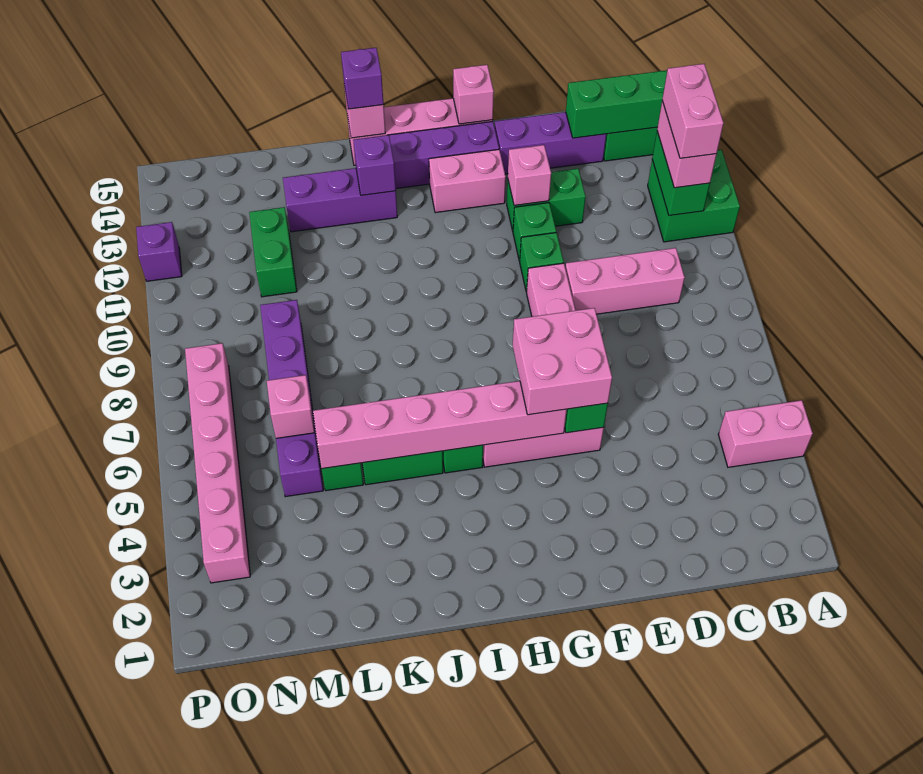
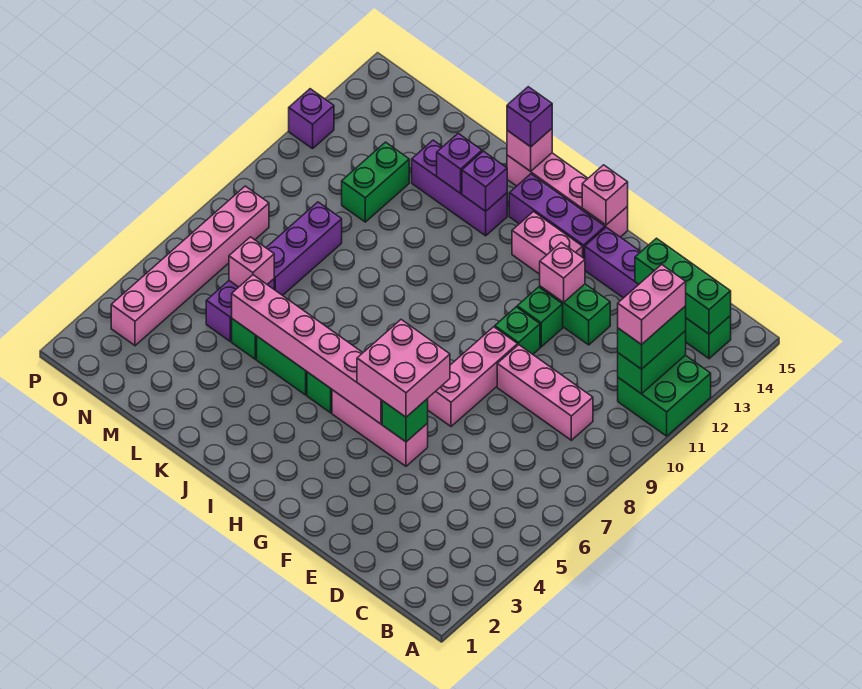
pink brick A4:B4 level 1 -> none
pink brick B11:B12 level 3 -> green brick B11:B12 level 3
none -> purple brick K13 level 2

